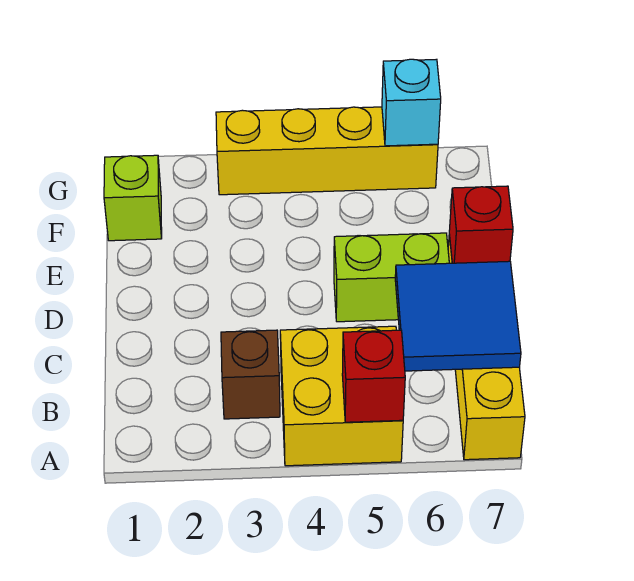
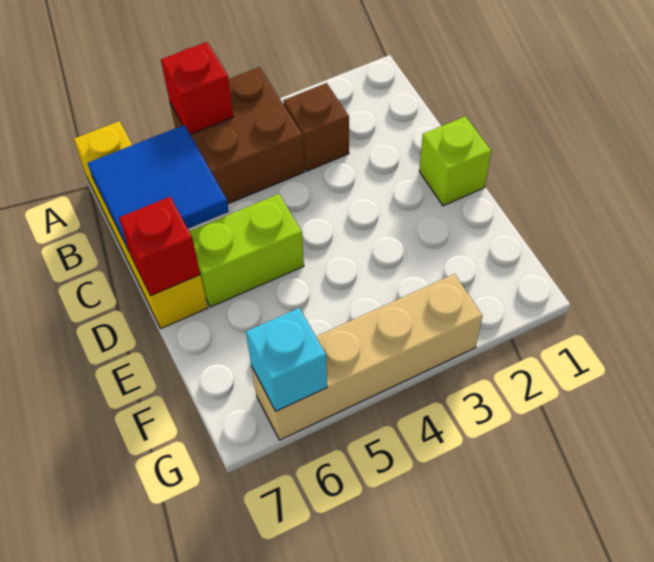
yellow brick A4:B5 level 1 -> brown brick A4:B5 level 1
lime brick F1 level 1 -> lime brick D1 level 1
yellow brick G3:G6 level 1 -> tan brick G3:G6 level 1

